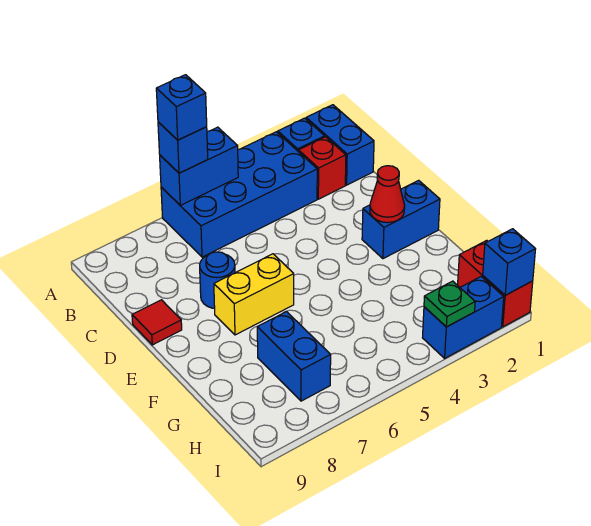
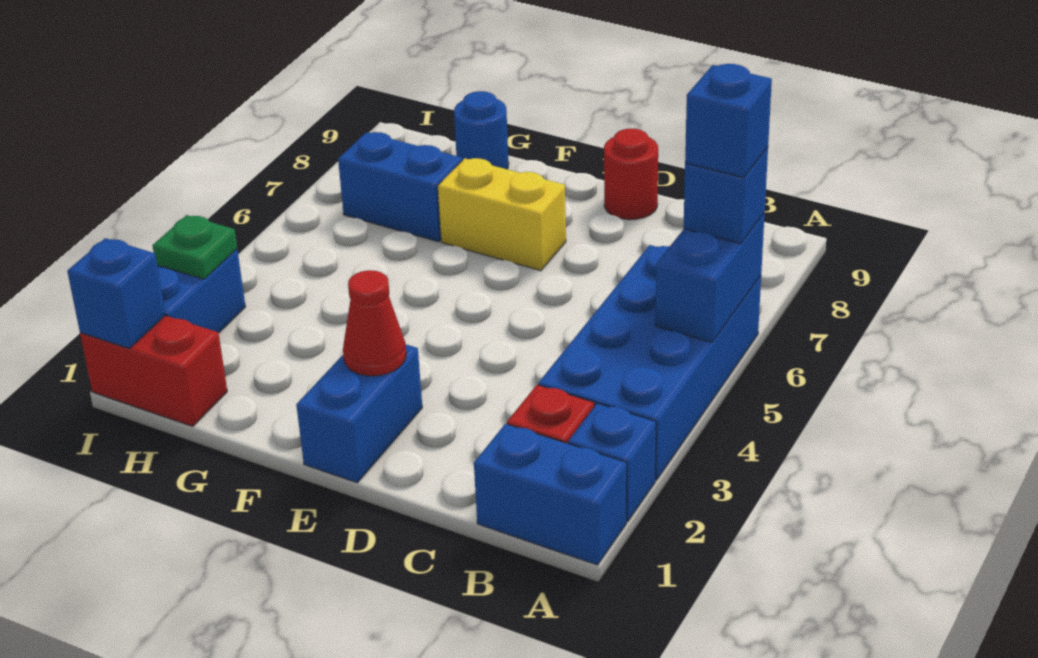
blue round brick D7 level 1 -> blue round brick G9 level 1
red tile D9 level 1 -> red round brick D9 level 1
yellow brick E6:E7 level 1 -> yellow brick E7:F7 level 1

